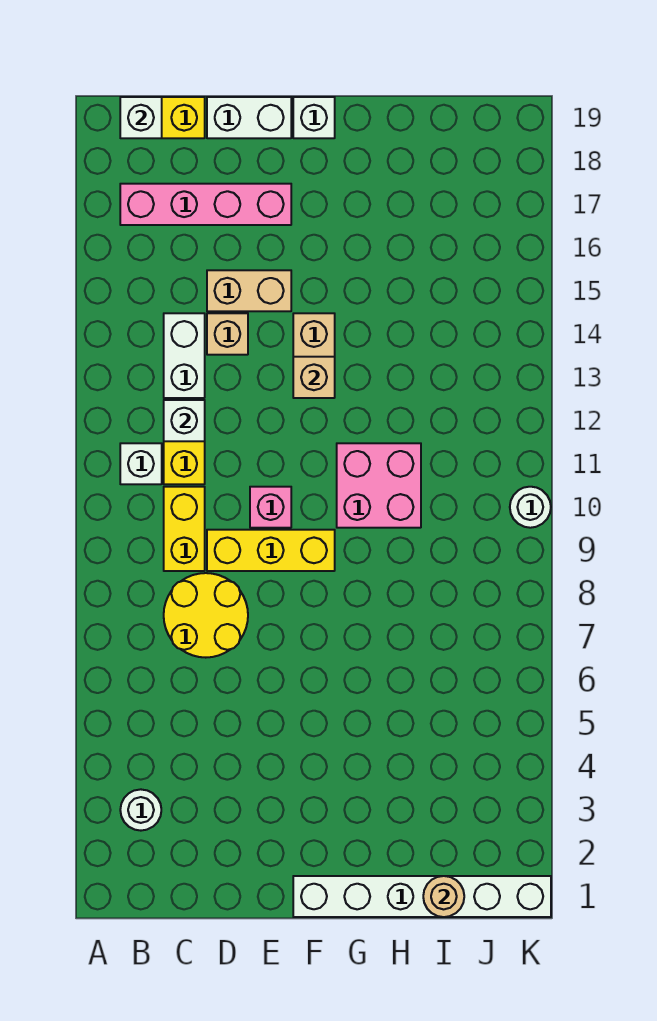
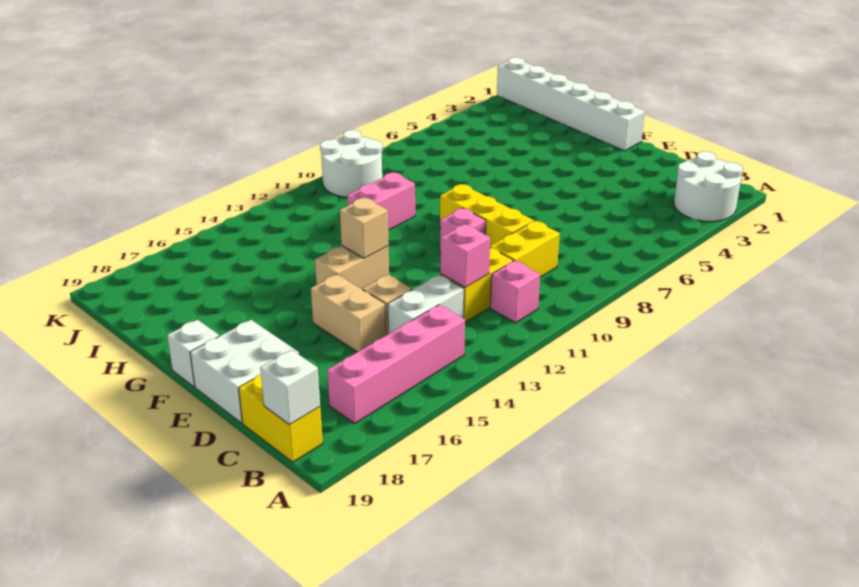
white round brick B3 level 1 -> white round brick A2:B3 level 1
white brick B11 level 1 -> pink brick B11 level 1
pink brick B17:E17 level 1 -> pink brick B14:B17 level 1
yellow round brick C7:D8 level 1 -> none
white brick C12 level 2 -> pink brick C12 level 2
white brick D19:E19 level 1 -> white brick D18:E19 level 1
pink brick G10:H11 level 1 -> pink brick H10:H11 level 1
tan round brick I1 level 2 -> none
white round brick K10 level 1 -> white round brick J9:K10 level 1

